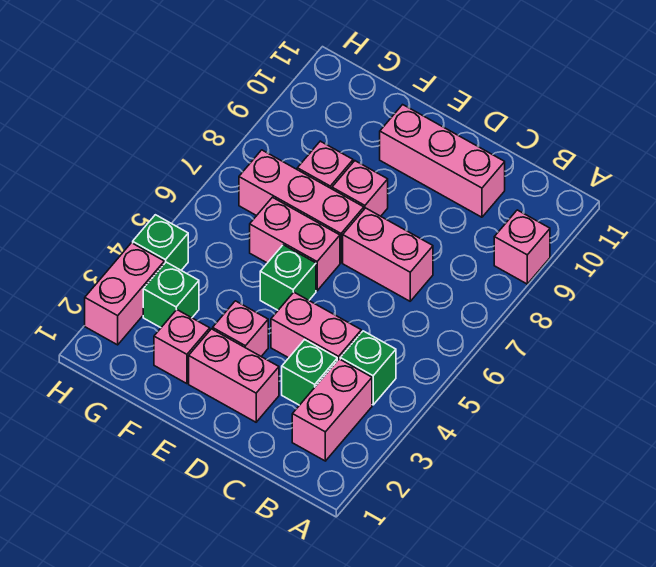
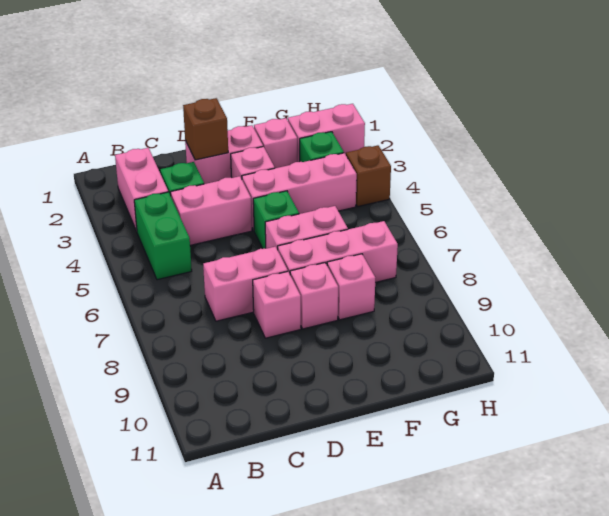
pink brick A9 level 1 -> pink brick D8 level 1
green brick B4 level 1 -> green brick B4:B5 level 1
pink brick C10:E10 level 1 -> pink brick E4:G4 level 1
none -> brown brick D2 level 2
pink brick H2:H3 level 1 -> pink brick G2:H2 level 1
green brick H4 level 1 -> brown brick H4 level 1

